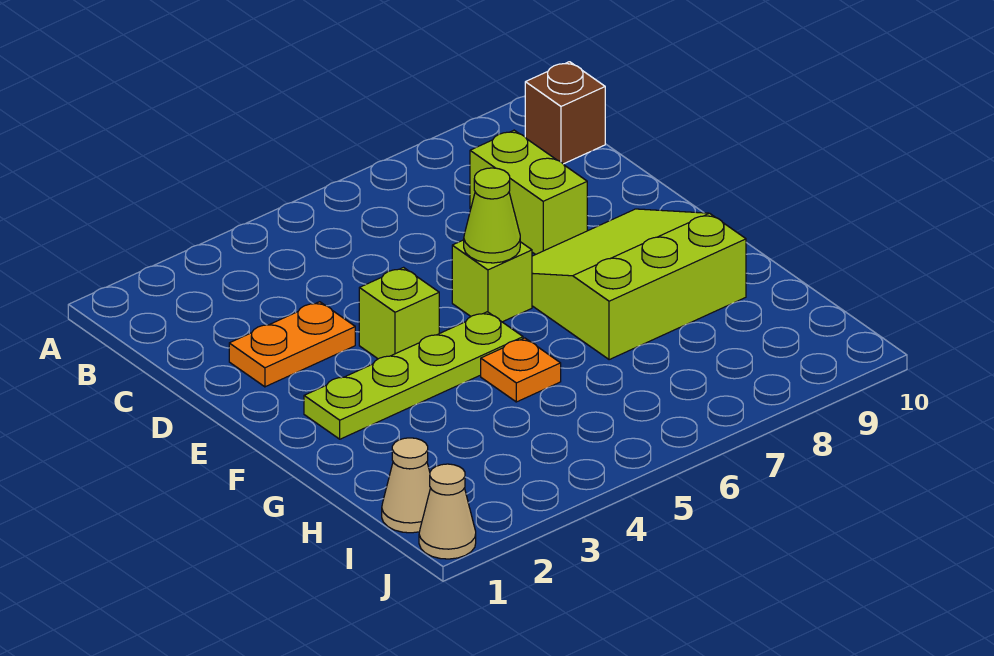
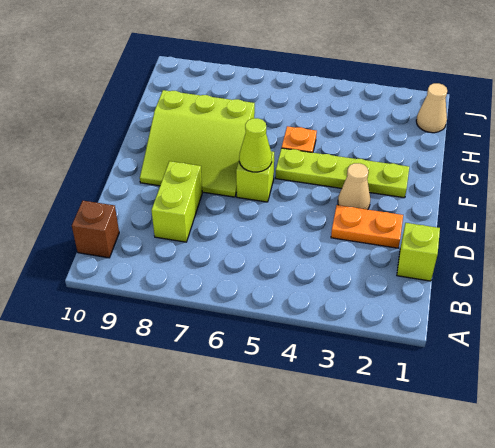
lime brick E4 level 1 -> lime brick C1 level 1
tan cone J1 level 1 -> tan cone E3 level 1

